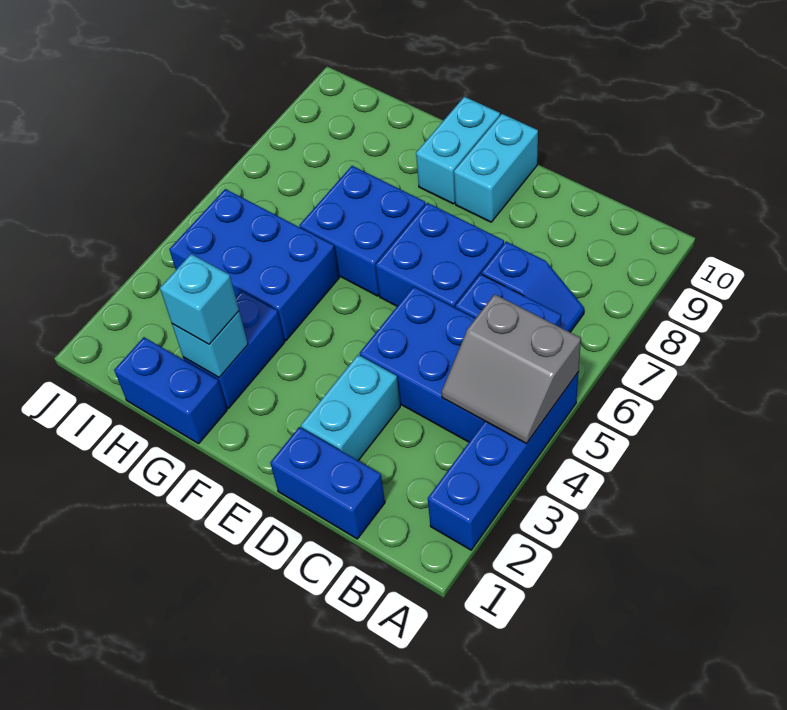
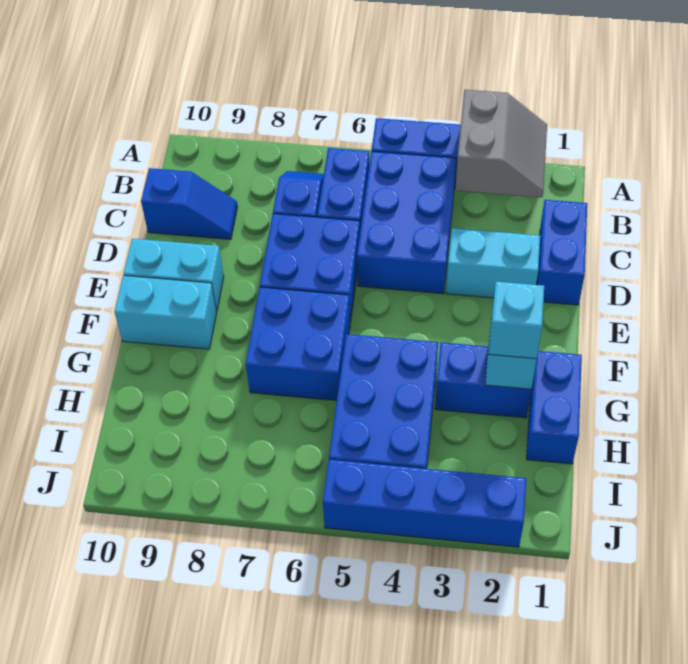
grey slope A4:B5 level 2 top 5 -> grey slope A2:B3 level 2 top 3
none -> blue slope C9:C10 level 1 top 10
none -> blue brick J2:J5 level 1

